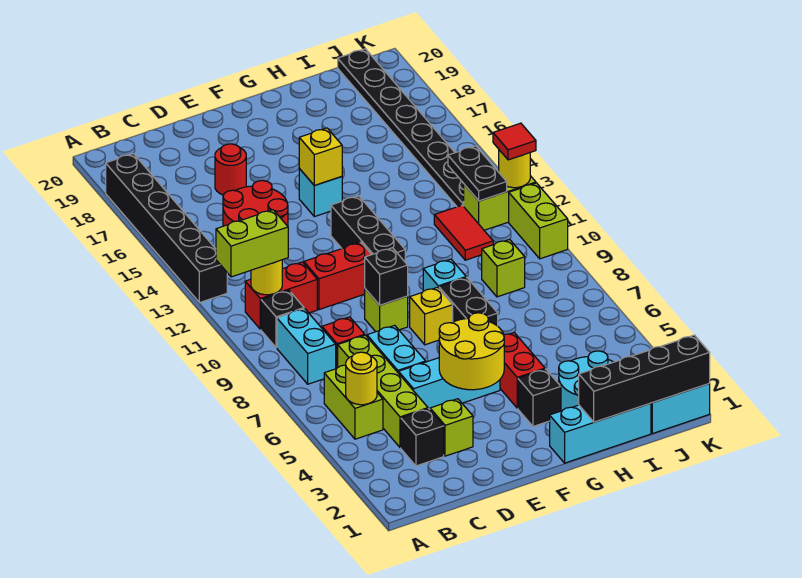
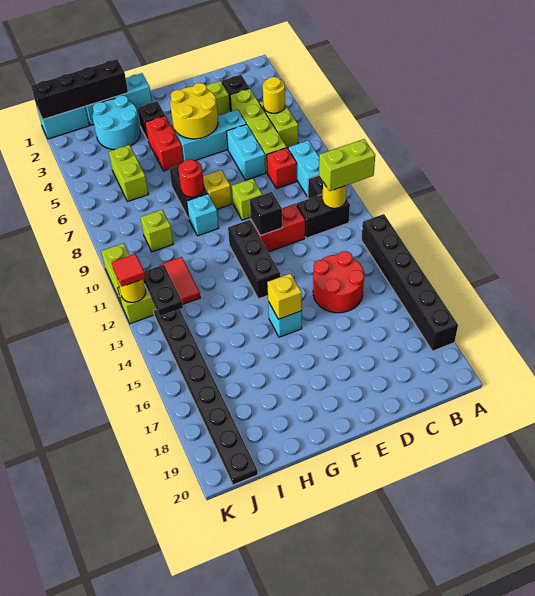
red brick B11:C11 level 1 -> black brick B11:C11 level 1
red round brick D17 level 1 -> red round brick G8 level 2
black brick E9 level 2 -> black brick E11 level 2
none -> lime brick I5:I6 level 1

